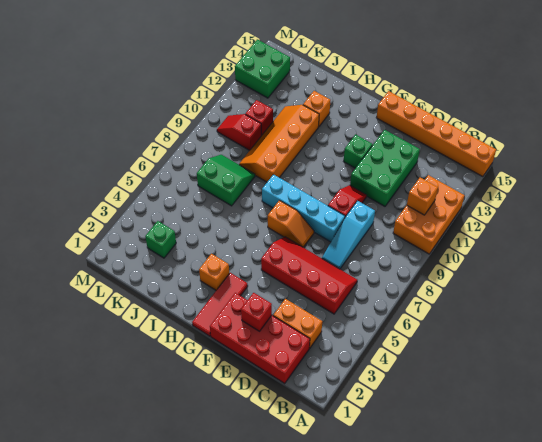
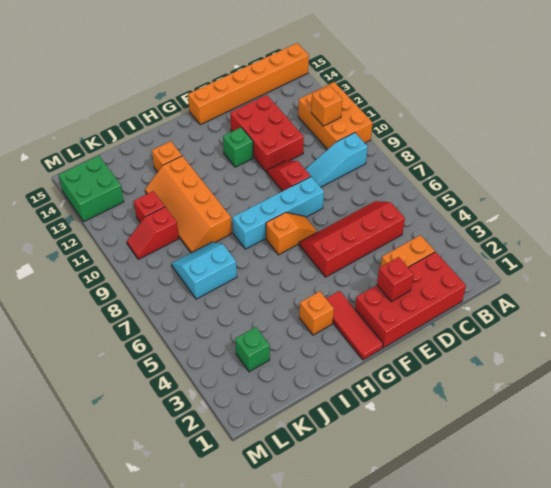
cyan slope D7:D9 level 1 top 9 -> cyan slope B9:D9 level 1 top B
green brick D11:E13 level 1 -> red brick D11:E13 level 1
green slope J7:K8 level 1 top 7 -> cyan slope J7:K8 level 1 top 7

